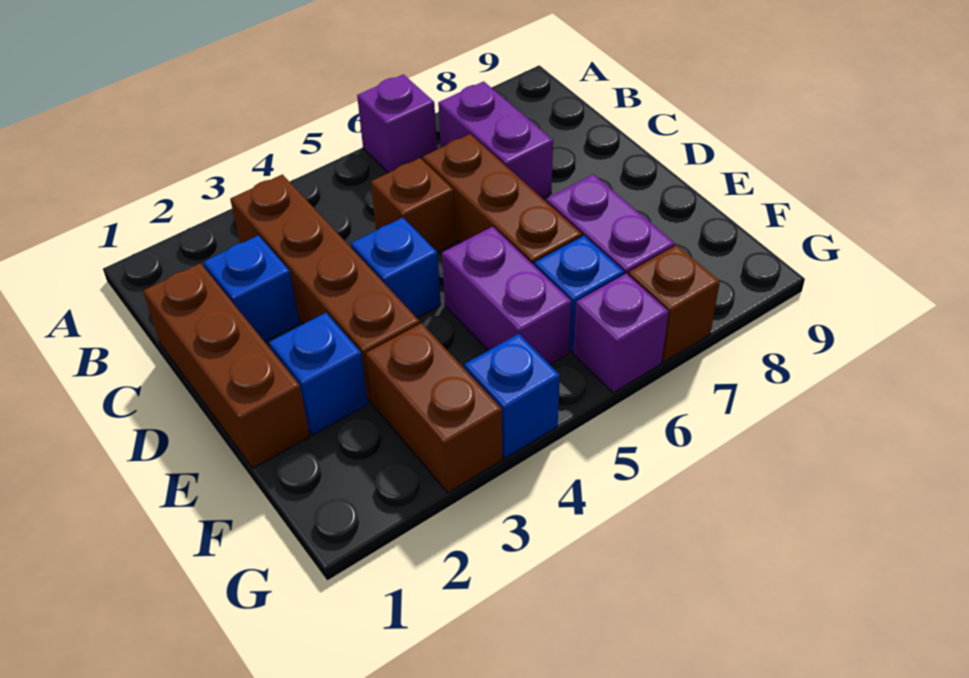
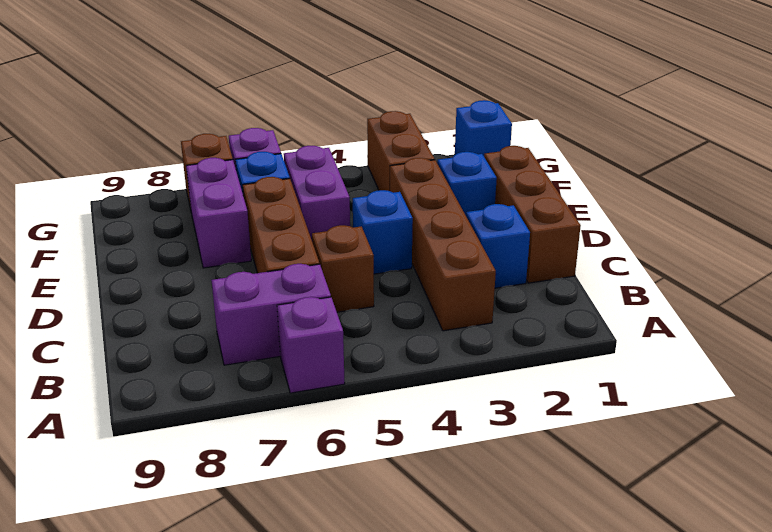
purple brick B7:C7 level 1 -> purple brick B6:B7 level 1
blue brick G4 level 1 -> blue brick G1 level 1

